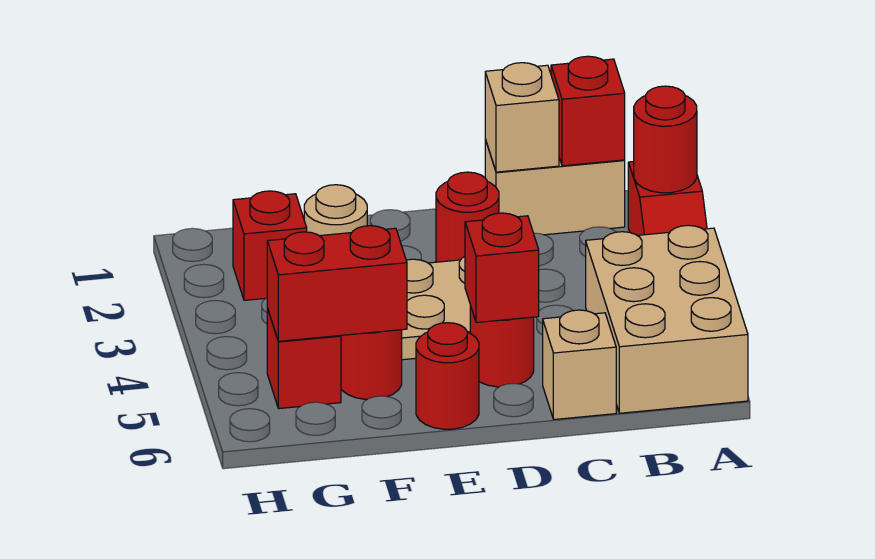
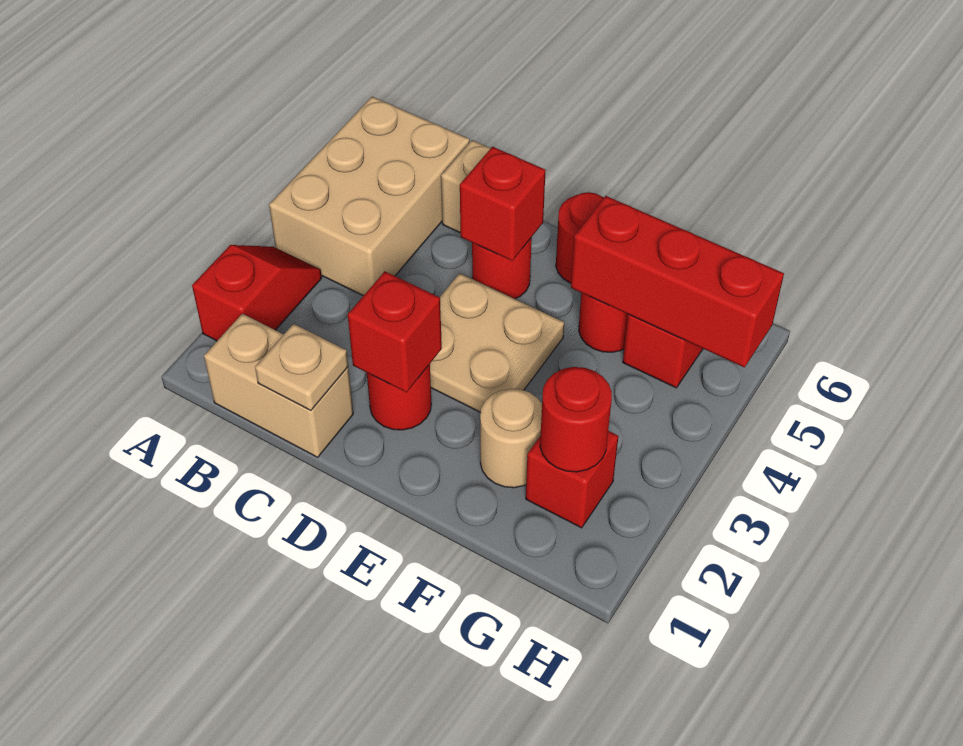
red round brick A2 level 2 -> red round brick G2 level 2
red brick B1 level 2 -> red brick D2 level 2
tan brick C1 level 2 -> tan plate C1 level 2
red brick F5:G5 level 2 -> red brick F5:H5 level 2

